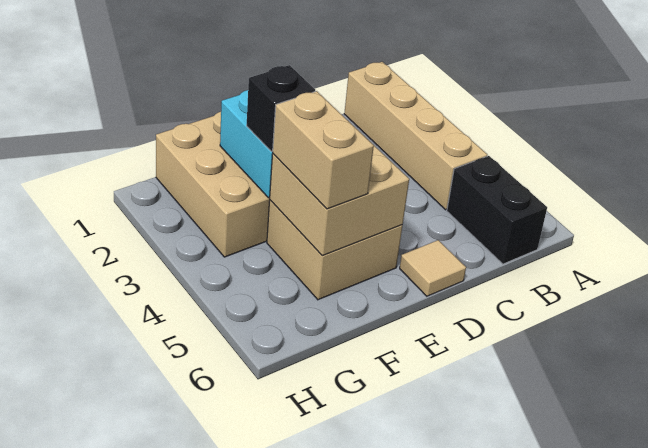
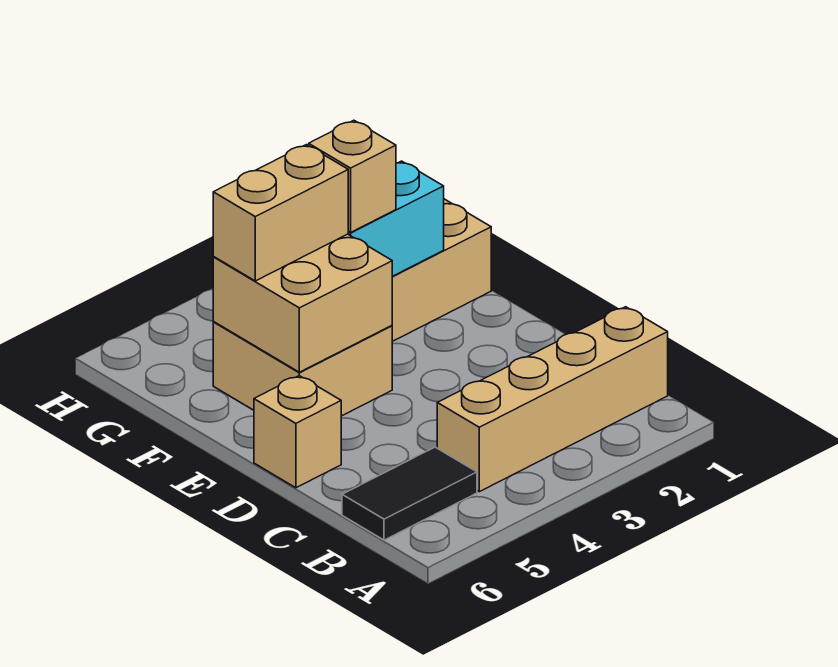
black brick B5:B6 level 1 -> black tile B5:B6 level 1
tan tile D6 level 1 -> tan brick D6 level 1
black brick F3 level 3 -> tan brick F3 level 3

